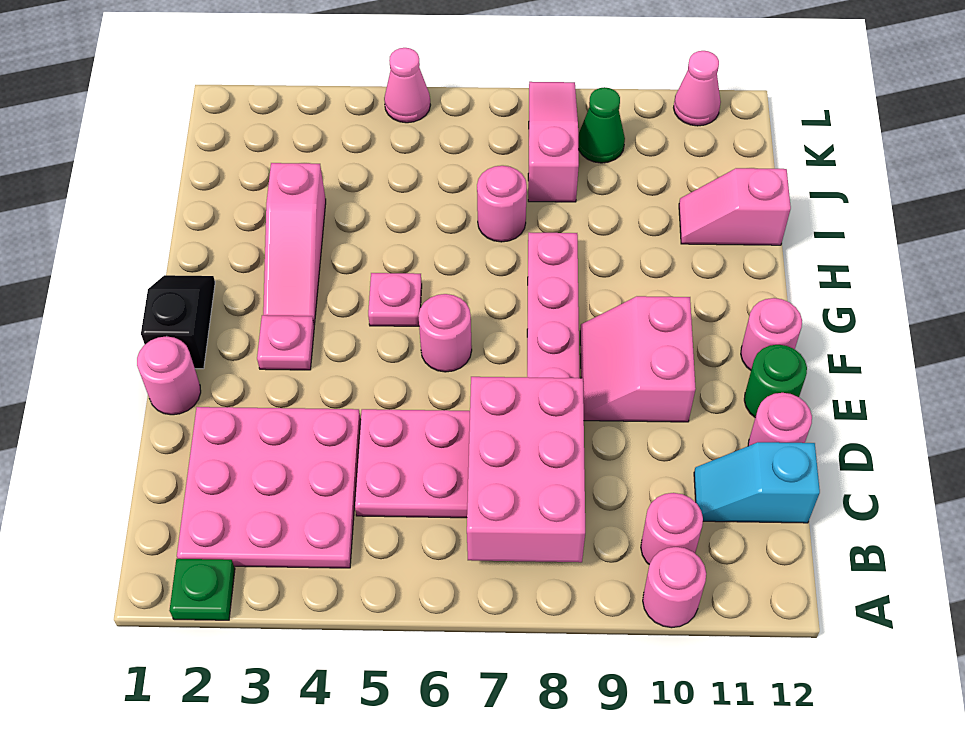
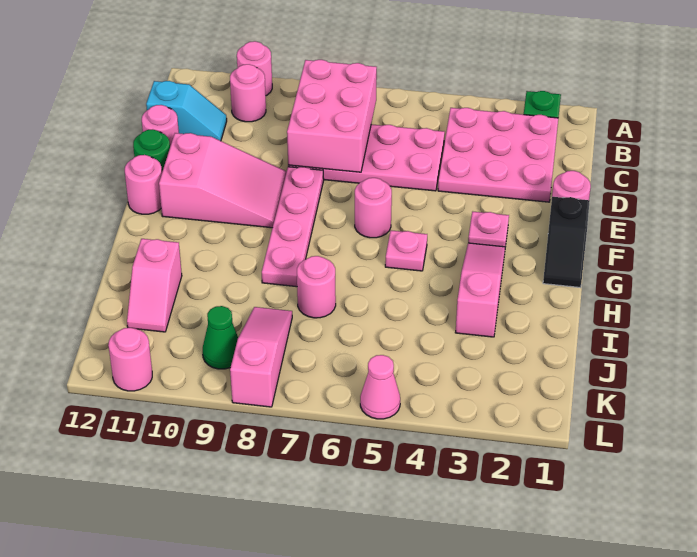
pink slope E9:F10 level 1 top 10 -> pink slope E9:F11 level 1 top 11
pink slope I11:I12 level 1 top 12 -> pink slope I11:J11 level 1 top I
pink slope J8:L8 level 1 top J -> pink slope J8:L8 level 1 top L
pink cone L11 level 1 -> pink round brick L11 level 1

